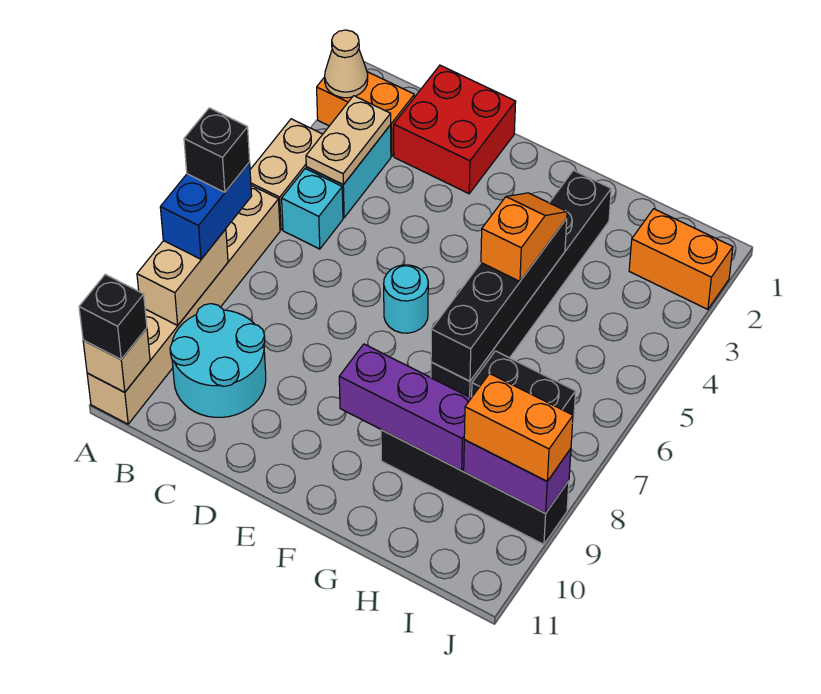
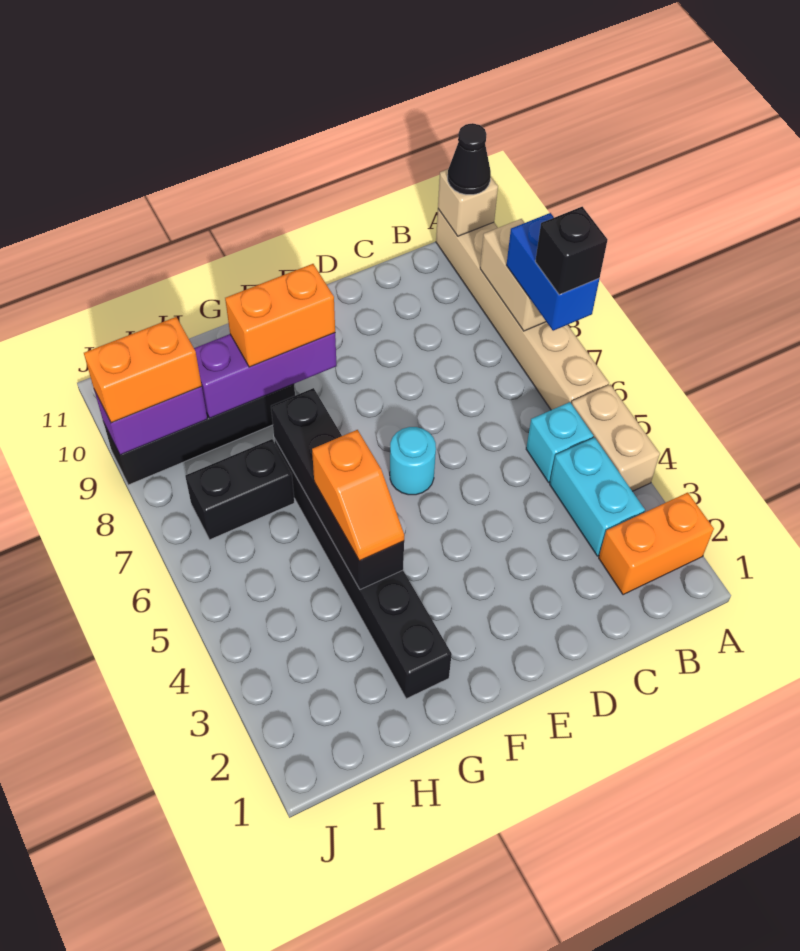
tan cone A2 level 2 -> none
black brick A11 level 3 -> black cone A11 level 3
tan plate B3:B4 level 2 -> none
cyan round brick B9:C10 level 1 -> none
red brick C1:D2 level 1 -> none
orange brick I2:J2 level 1 -> orange brick F9:G9 level 3

